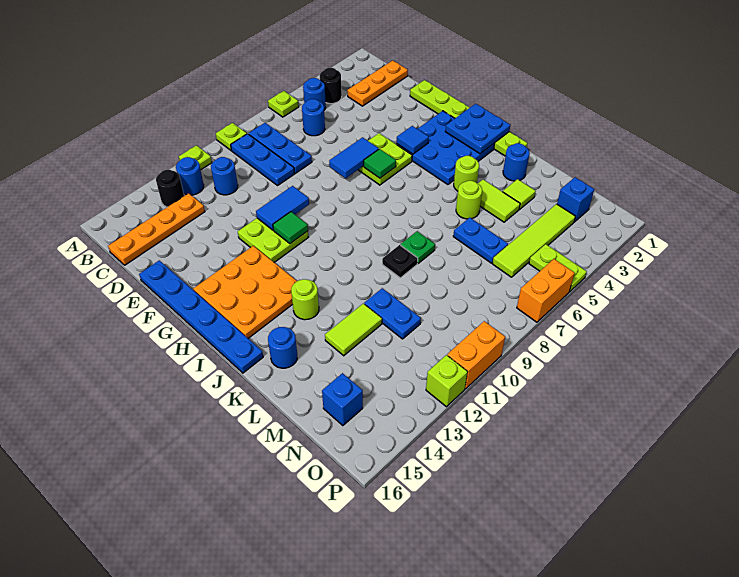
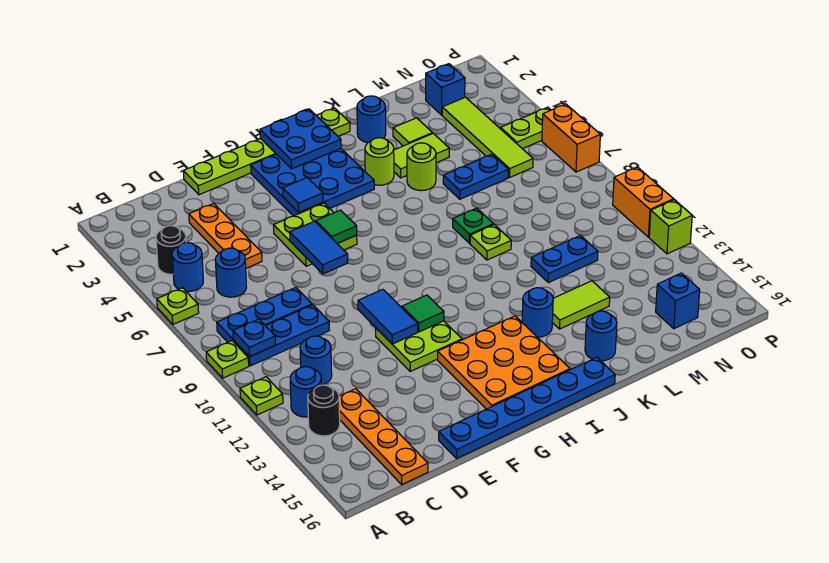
none -> blue plate B9 level 2
orange plate C1:C3 level 1 -> orange plate D3:D5 level 1
lime round brick J13 level 1 -> blue round brick J13 level 1
black plate K9 level 1 -> lime plate K9 level 1
lime tile L12:L13 level 1 -> lime tile K13:L13 level 1

